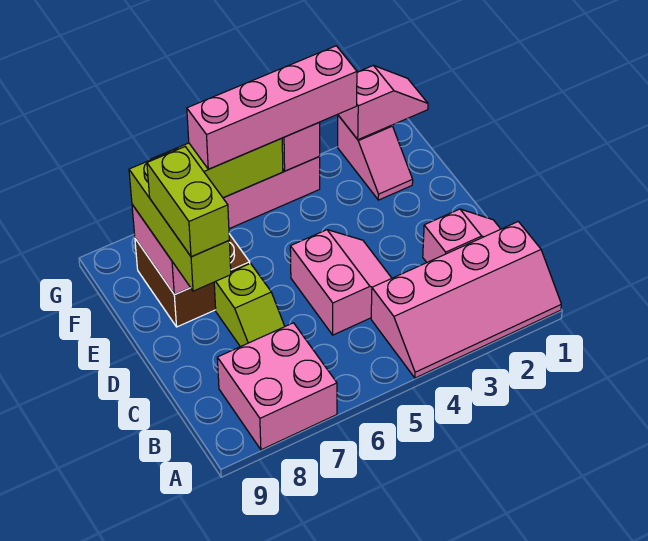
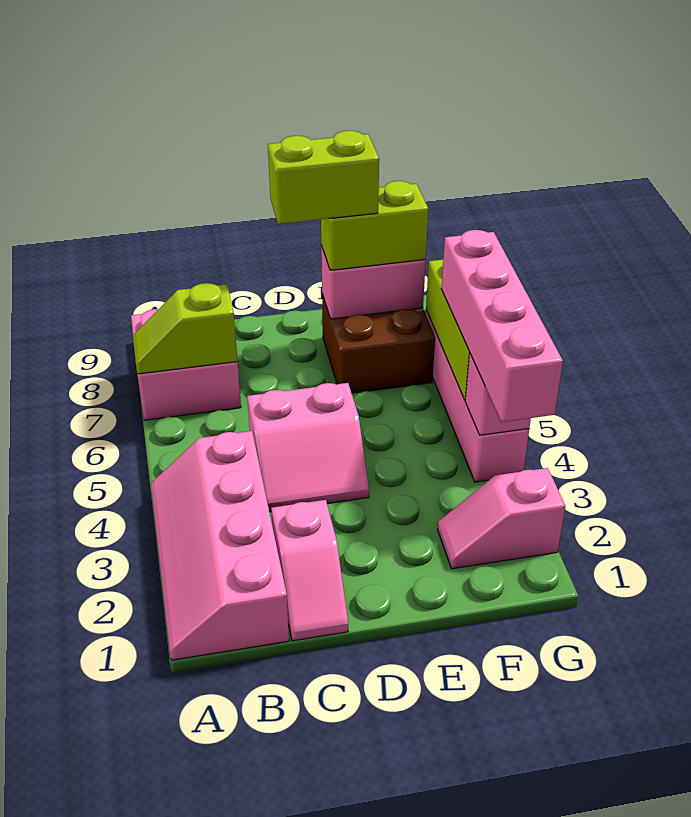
lime slope C7:D7 level 1 top D -> lime slope A7:B7 level 2 top B
lime brick D8:F8 level 3 -> lime brick E8:F8 level 3
pink slope G1:G2 level 2 top 2 -> none

